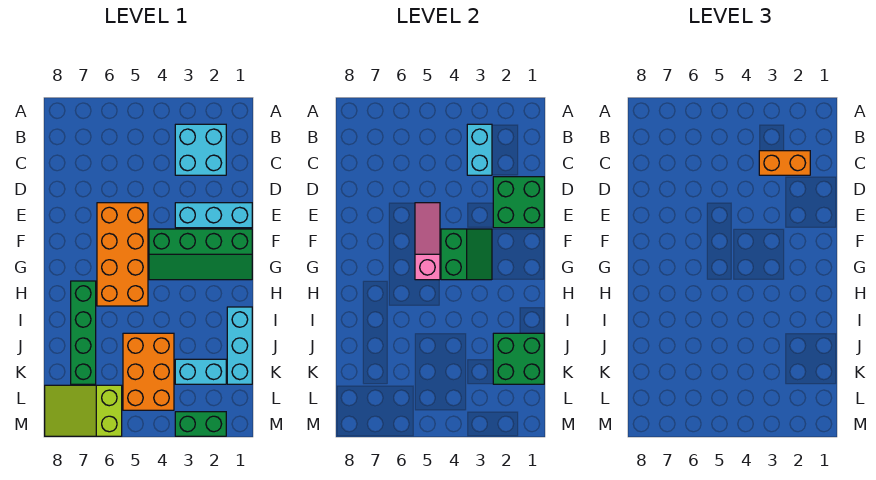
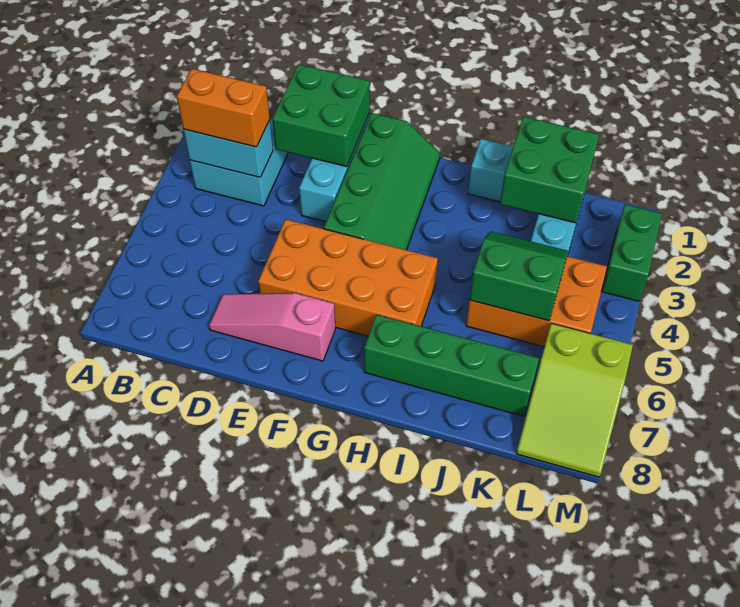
orange brick C2:C3 level 3 -> orange brick B3:C3 level 3
pink slope E5:G5 level 2 top G -> pink slope D7:F7 level 1 top F
green slope F3:G4 level 2 top 4 -> green slope J4:K5 level 2 top 5

